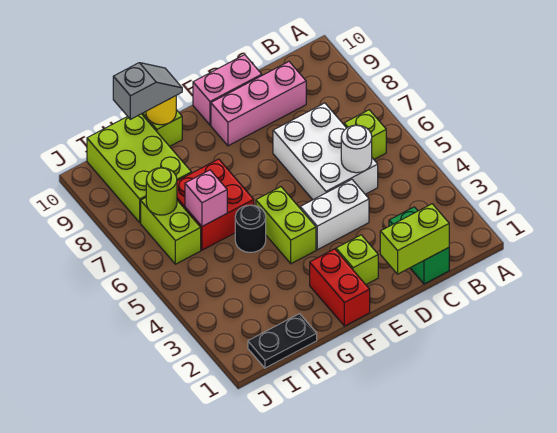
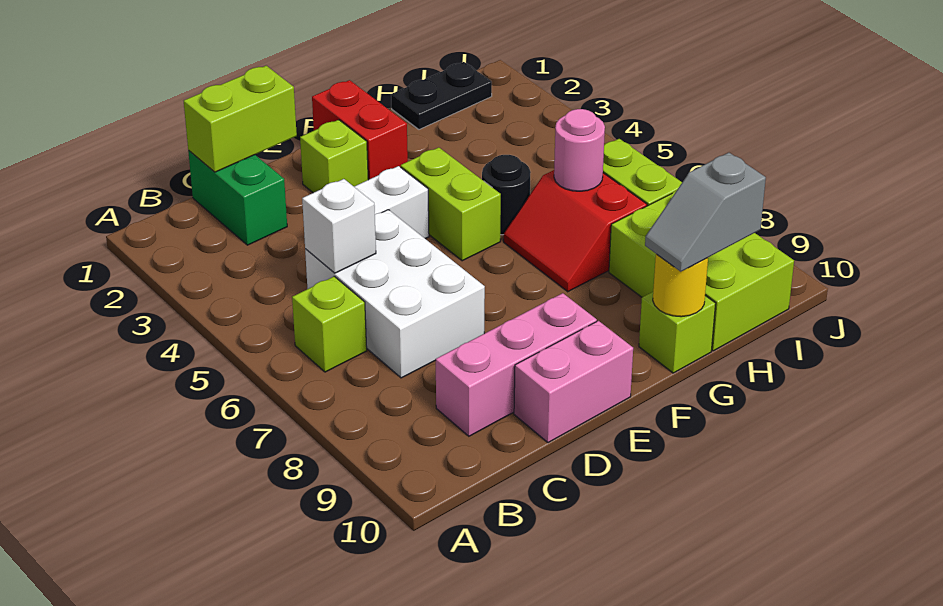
white round brick C5 level 2 -> white brick C5 level 2
red brick G6:H7 level 1 -> red slope G6:H7 level 1 top H
pink brick H6 level 2 -> pink round brick H6 level 2
lime round brick I7 level 2 -> none

